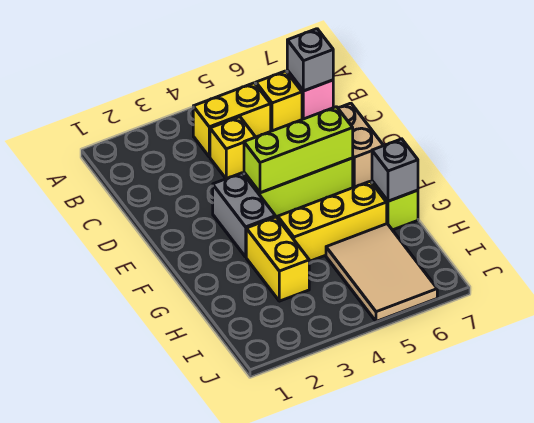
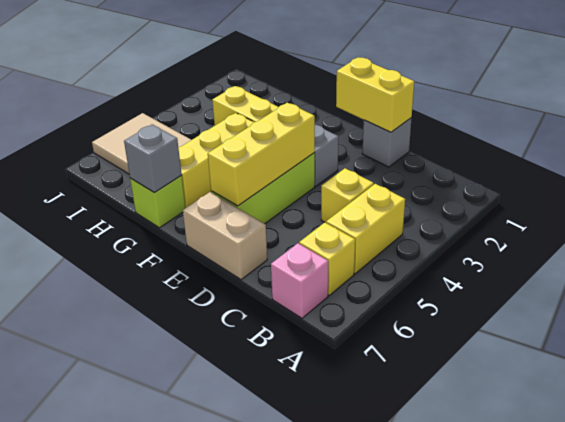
grey brick B7 level 2 -> grey brick D1 level 1
none -> yellow brick D1:E1 level 2
lime brick E4:E6 level 2 -> yellow brick E4:E6 level 2

